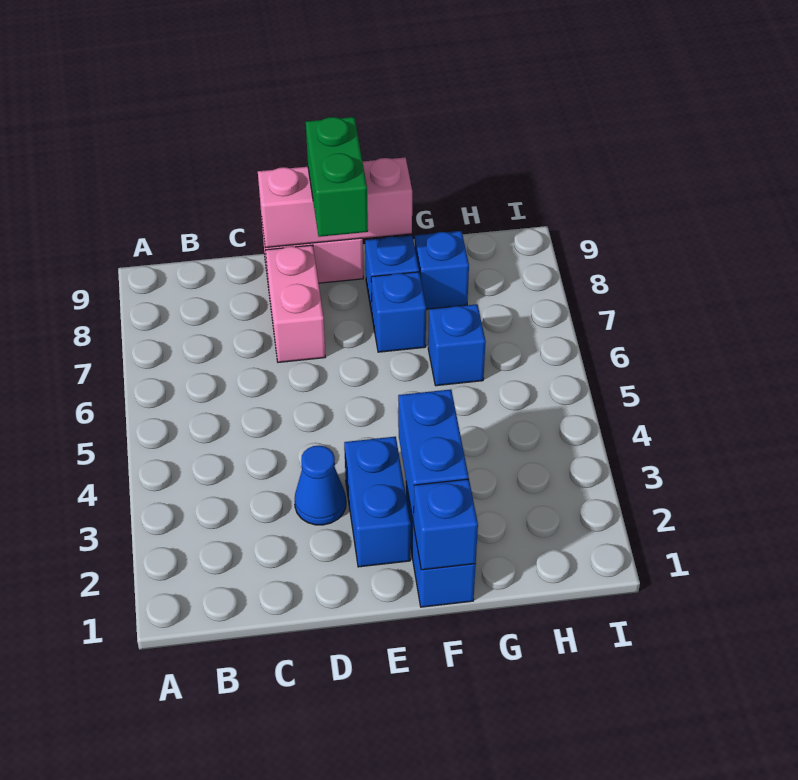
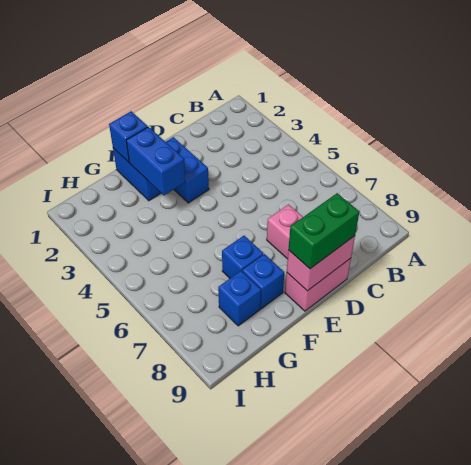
blue cone D3 level 1 -> none
pink brick D9:F9 level 2 -> pink brick D9:E9 level 2
green brick E8:E9 level 3 -> green brick D9:E9 level 3
blue brick G6 level 1 -> none

